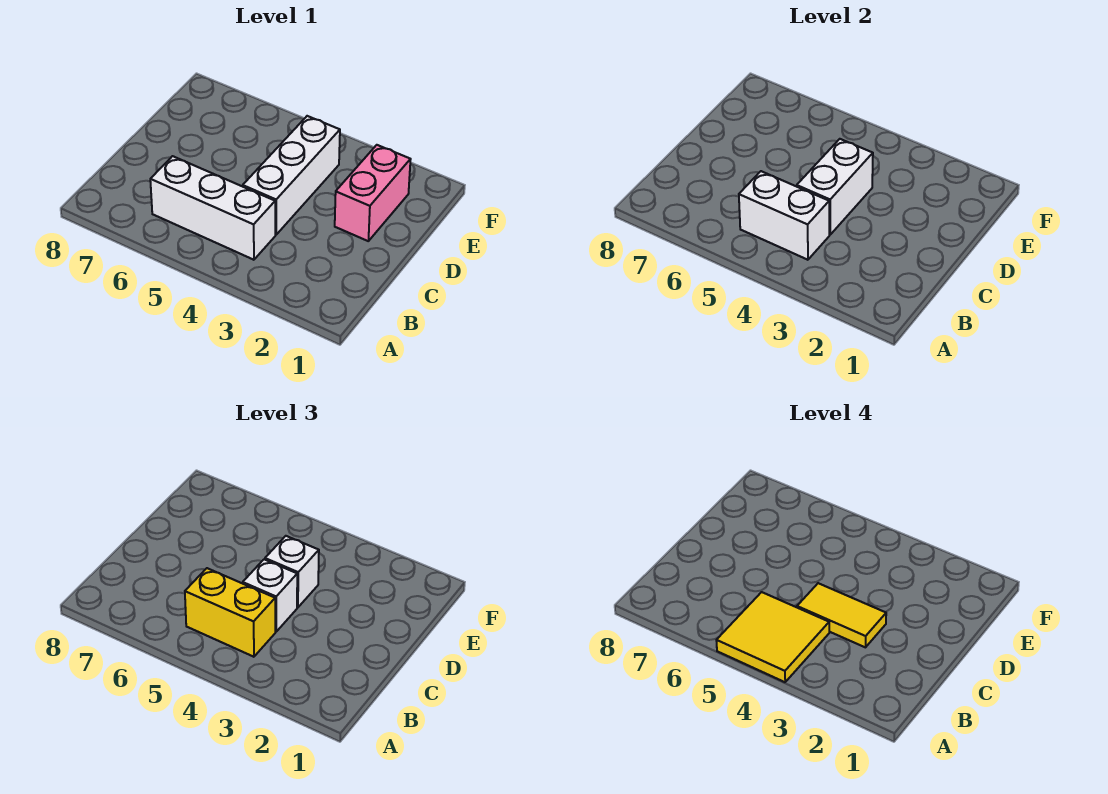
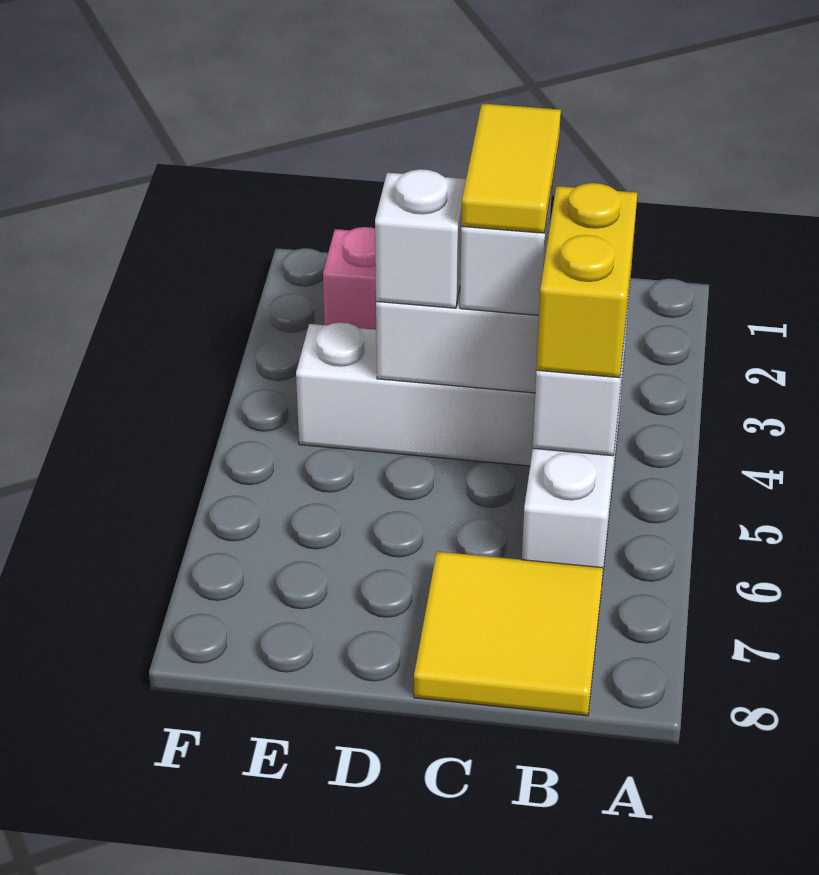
yellow tile A4:B5 level 4 -> yellow tile B7:C8 level 1

